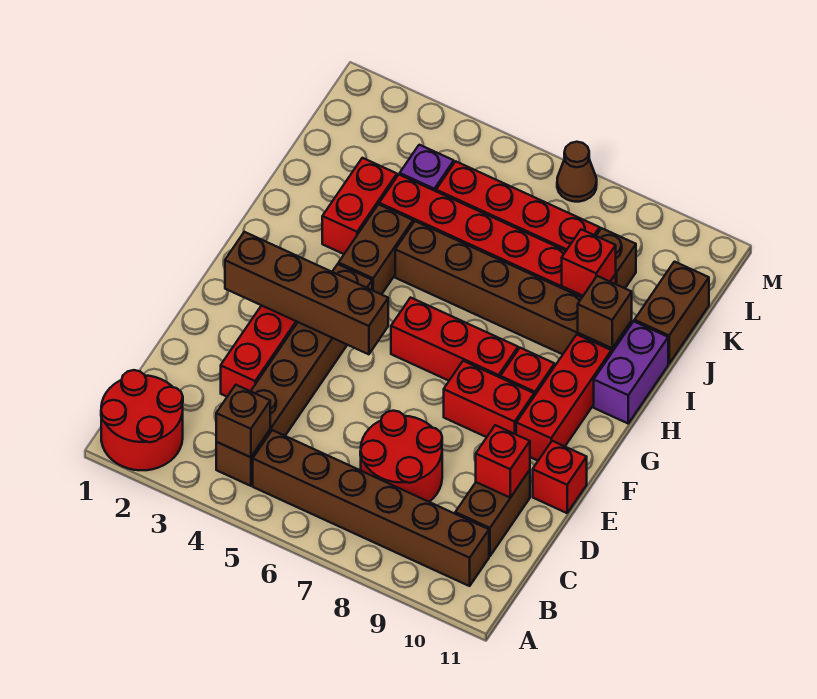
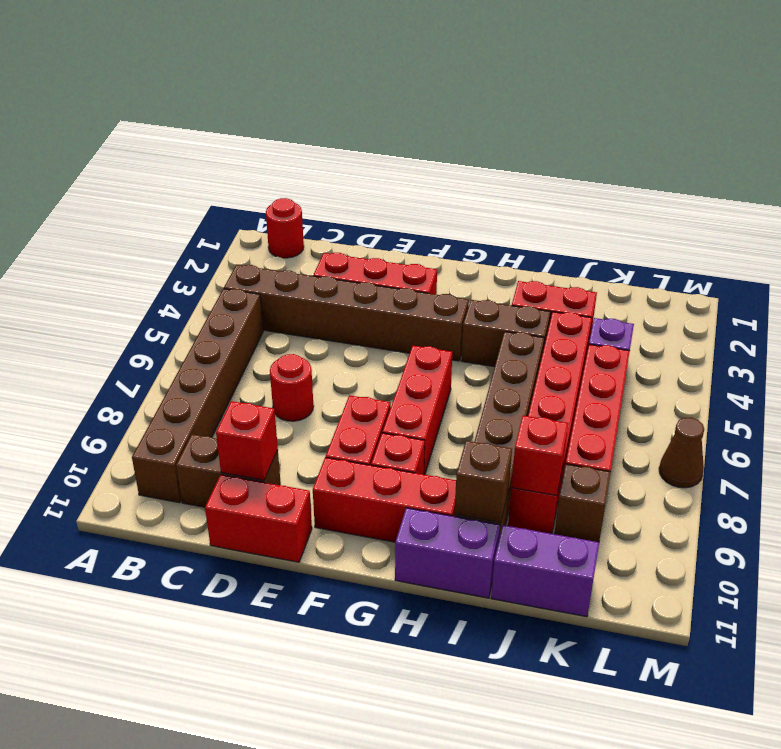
red round brick A1:B2 level 1 -> red round brick B1 level 1
brown brick B4 level 2 -> none
red round brick C7:D8 level 1 -> red round brick D7 level 1
red brick E11 level 1 -> red brick D11:E11 level 1
brown brick F2:F5 level 2 -> none
brown brick J11:K11 level 1 -> purple brick J11:K11 level 1

